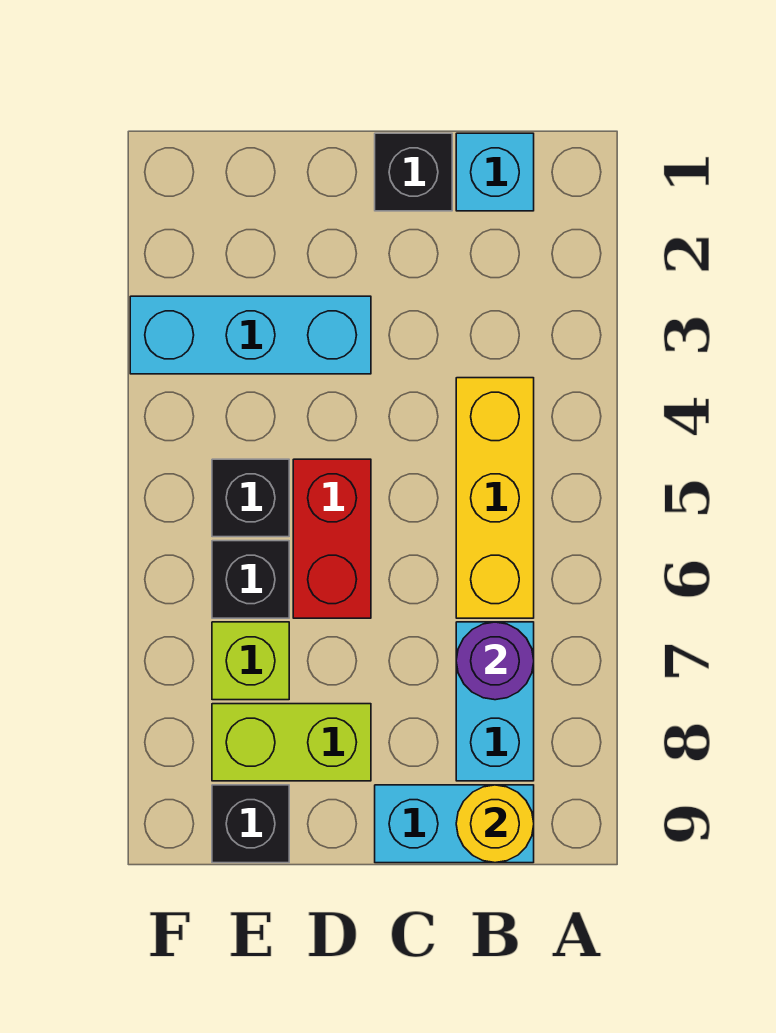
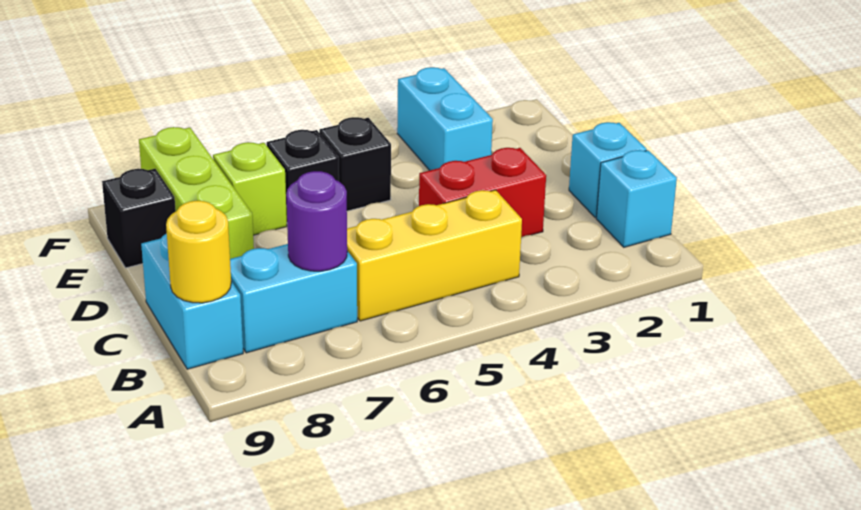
black brick C1 level 1 -> cyan brick C1 level 1
cyan brick D3:F3 level 1 -> cyan brick E3:F3 level 1
red brick D5:D6 level 1 -> red brick C3:C4 level 1
lime brick D8:E8 level 1 -> lime brick D8:F8 level 1

